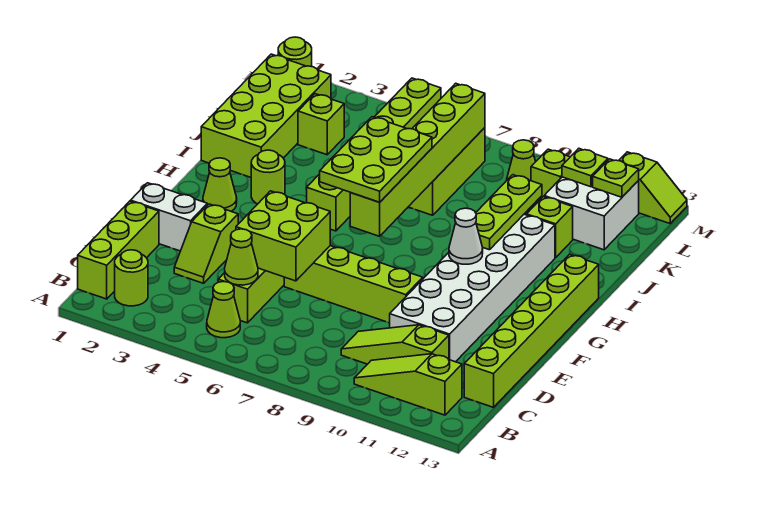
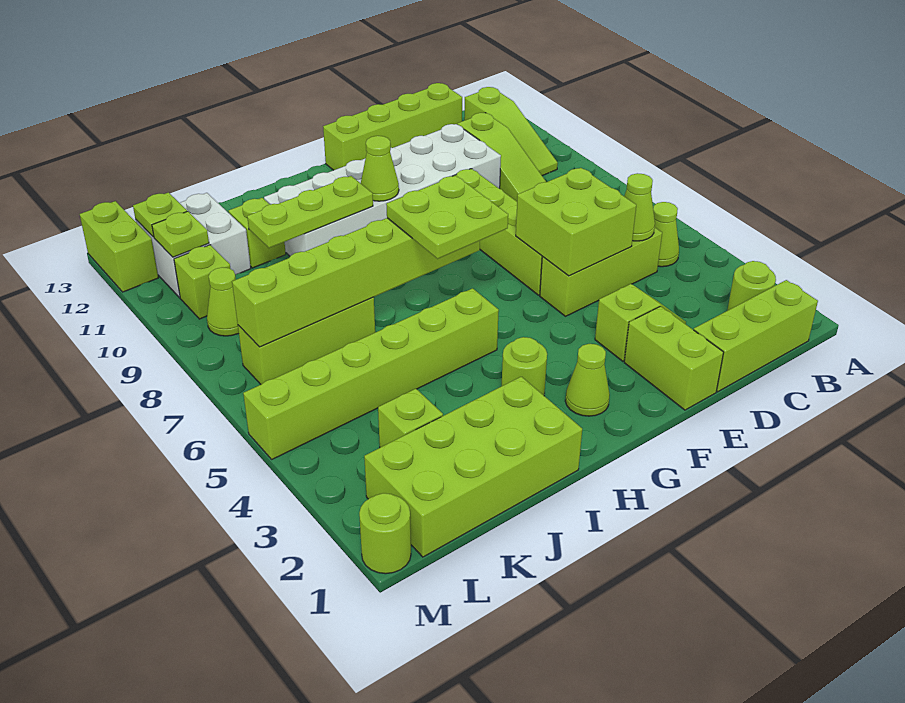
lime brick C13:H13 level 1 -> lime brick C13:F13 level 1
white brick E1:E2 level 1 -> lime brick E1:E2 level 1
lime plate G6:I7 level 3 -> lime plate G6:H7 level 3
white cone G10 level 2 -> lime cone G10 level 2
lime slope M12:M13 level 1 top 12 -> lime brick M12:M13 level 1

